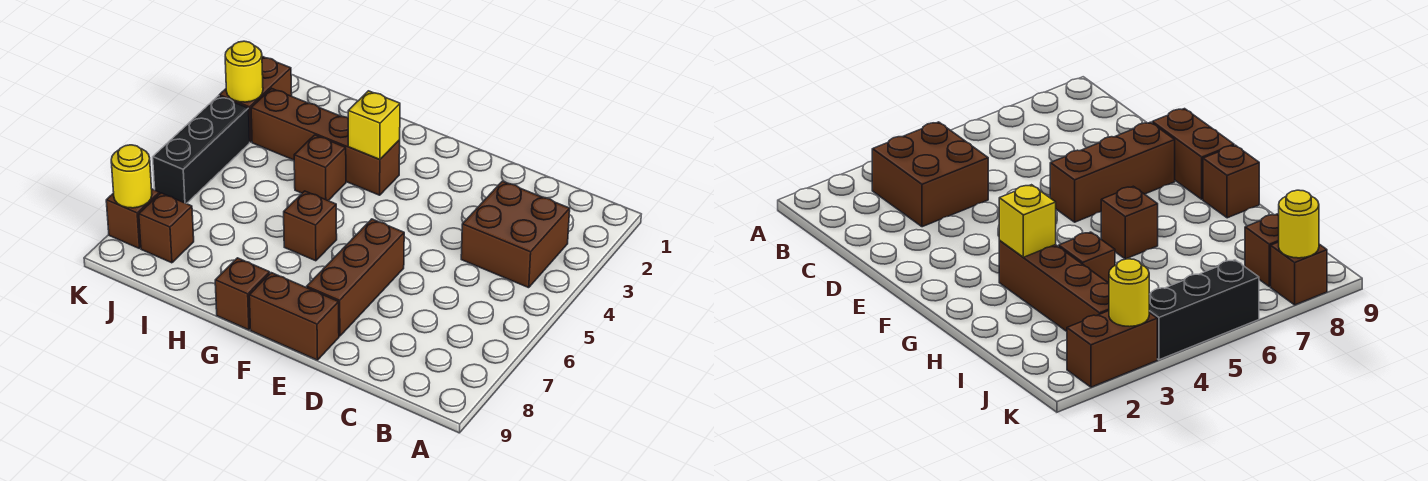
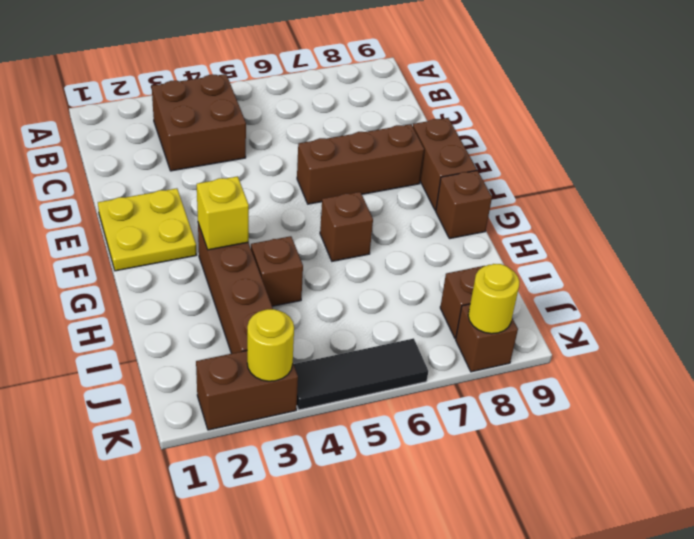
none -> yellow plate E1:F2 level 1
black brick K4:K6 level 1 -> black tile K4:K6 level 1

